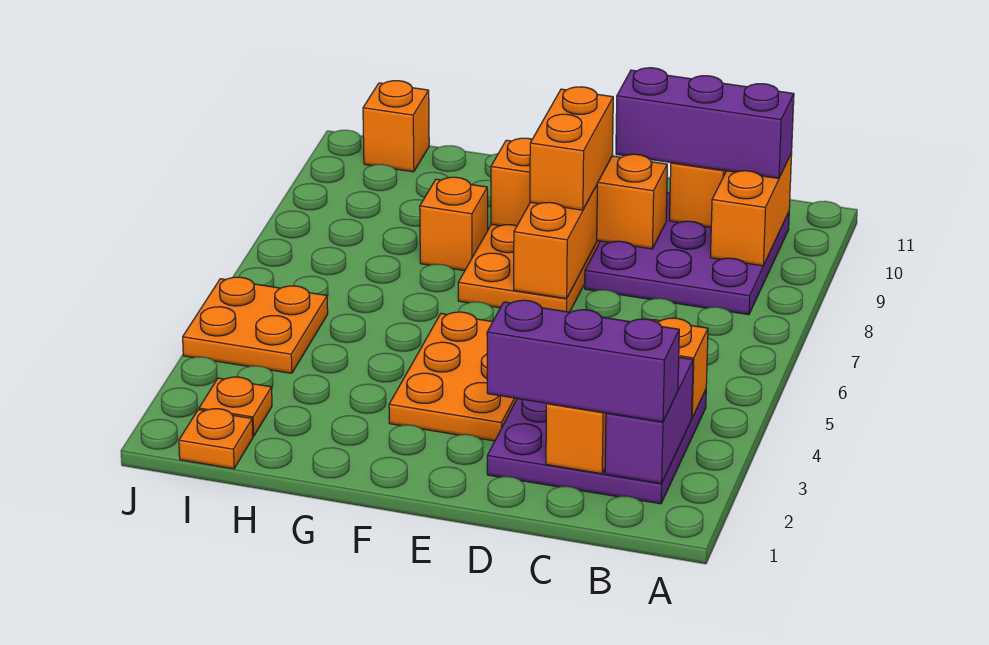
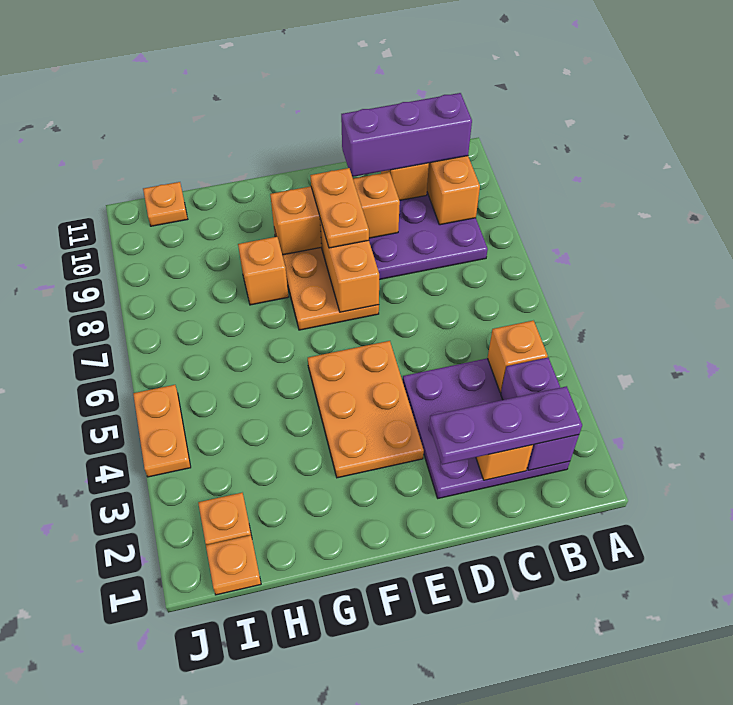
purple brick B2:D2 level 3 -> purple plate B2:D2 level 3
orange brick E8:E9 level 3 -> orange plate E8:E9 level 3
orange plate I4:J5 level 1 -> orange plate J4:J5 level 1
orange brick I11 level 1 -> orange plate I11 level 1

